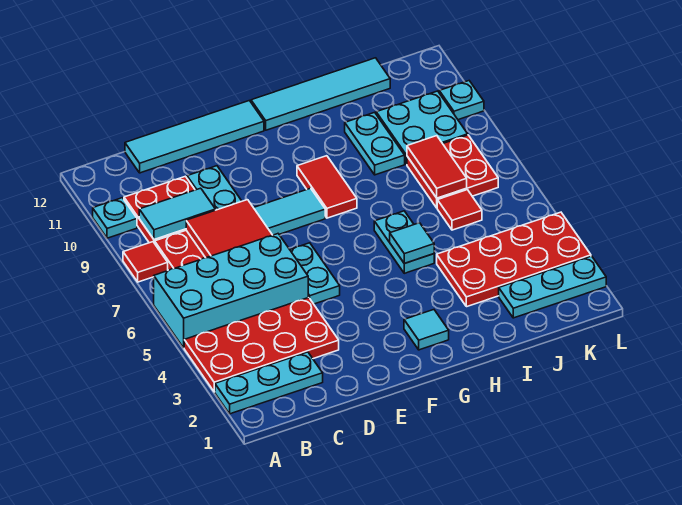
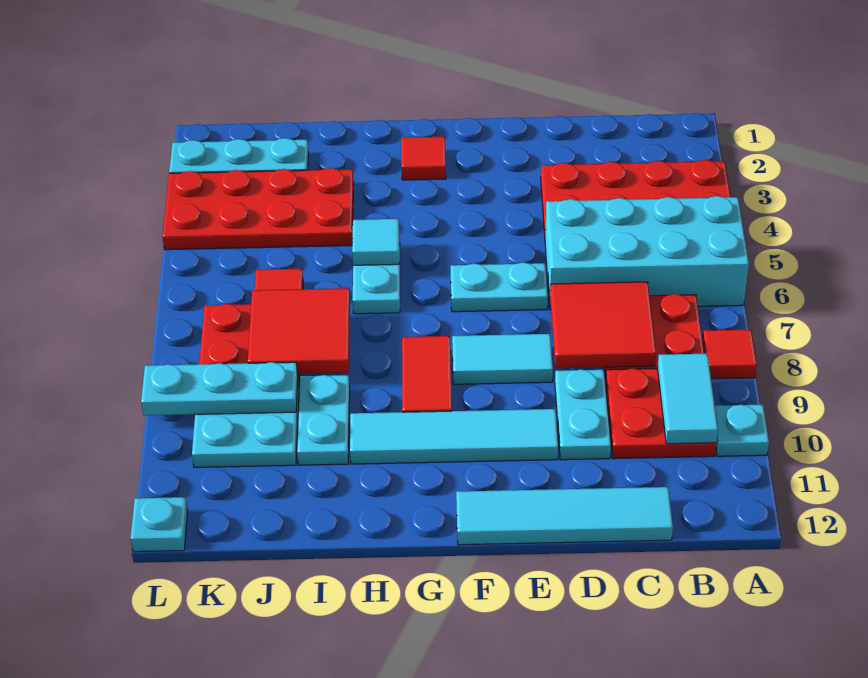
cyan plate A2:C2 level 1 -> cyan plate J9:L9 level 2
cyan tile B9:C9 level 2 -> cyan tile B9:B10 level 2
cyan plate E5:E6 level 1 -> cyan plate E6:F6 level 1
cyan tile G2 level 1 -> red tile G2 level 1
cyan tile G12:J12 level 1 -> cyan tile E10:H10 level 1
red tile J7:J8 level 2 -> red tile I7:J8 level 2
cyan plate L10 level 1 -> cyan plate L12 level 1

